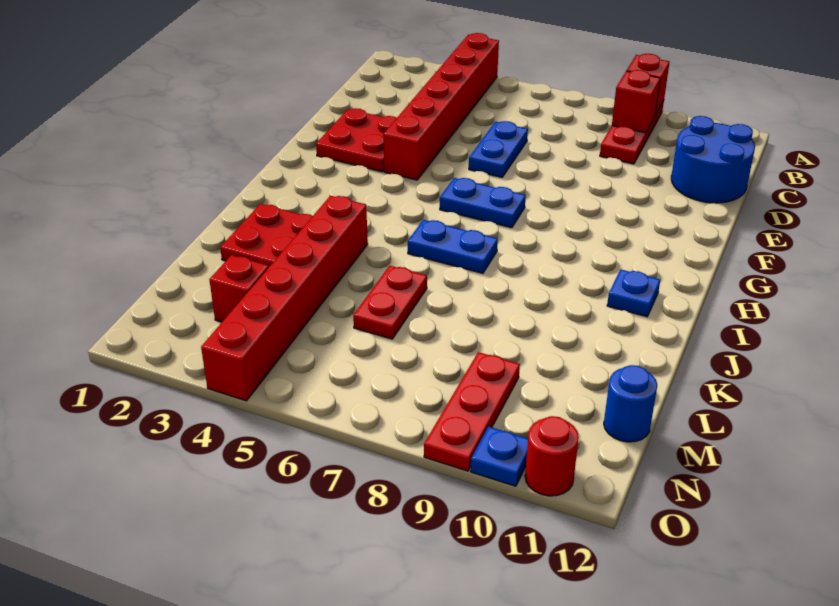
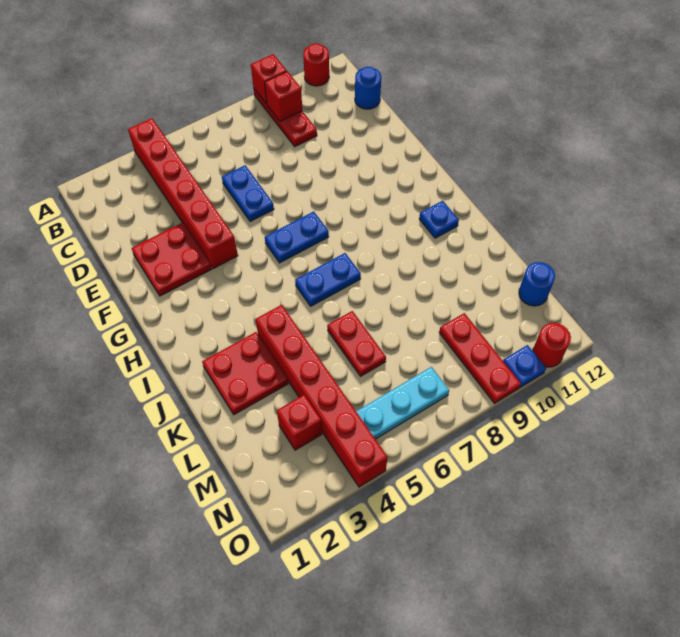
none -> red round brick A11 level 1
blue round brick C11:D12 level 1 -> blue round brick C12 level 1
none -> cyan plate N5:N7 level 1

